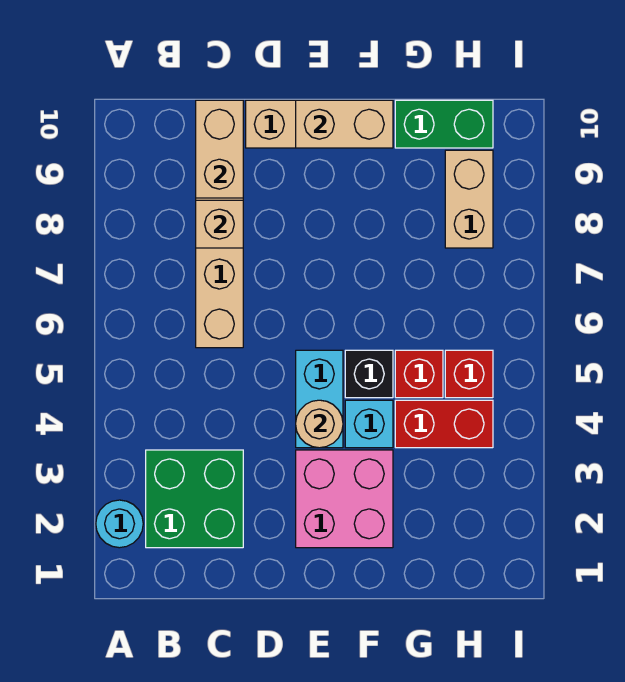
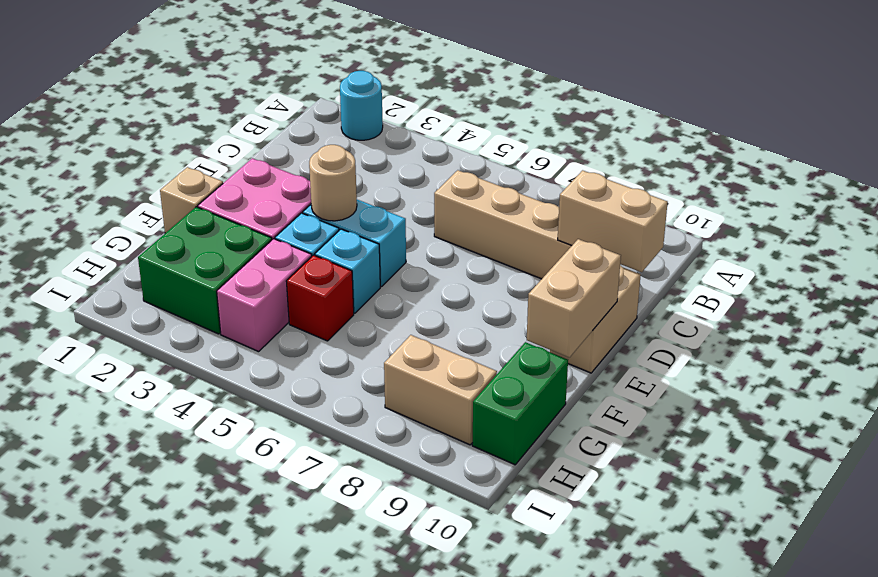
green brick B2:C3 level 1 -> green brick G2:H3 level 1
tan brick C8 level 2 -> tan brick F1 level 1
black brick F5 level 1 -> cyan brick F5 level 1
red brick G4:H4 level 1 -> pink brick G4:H4 level 1
red brick H5 level 1 -> none

